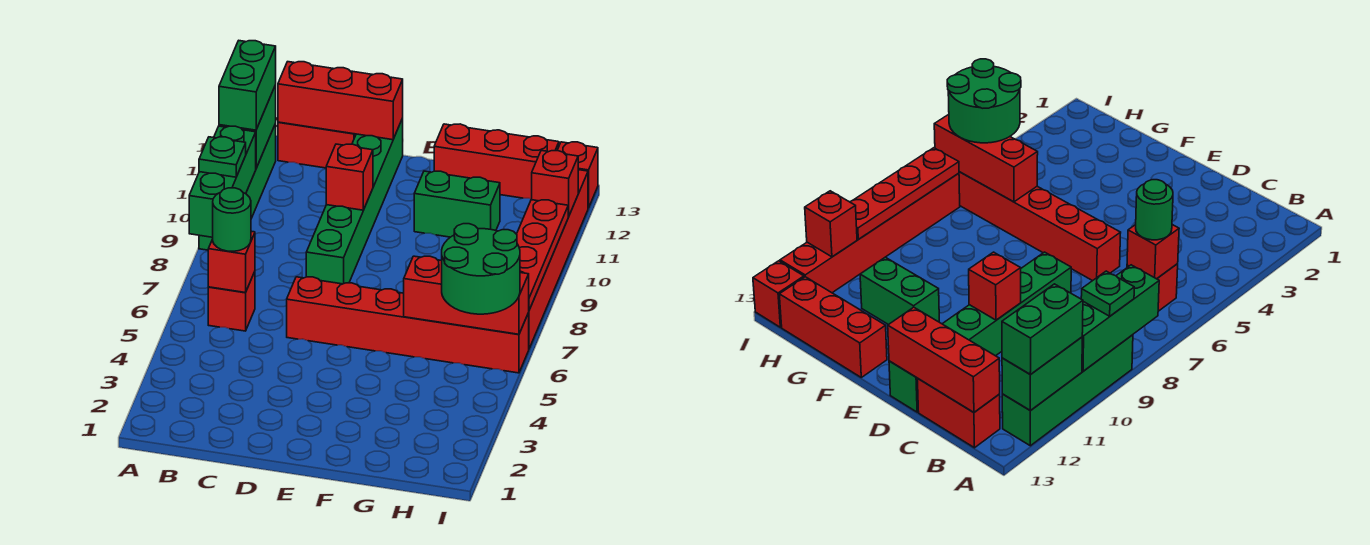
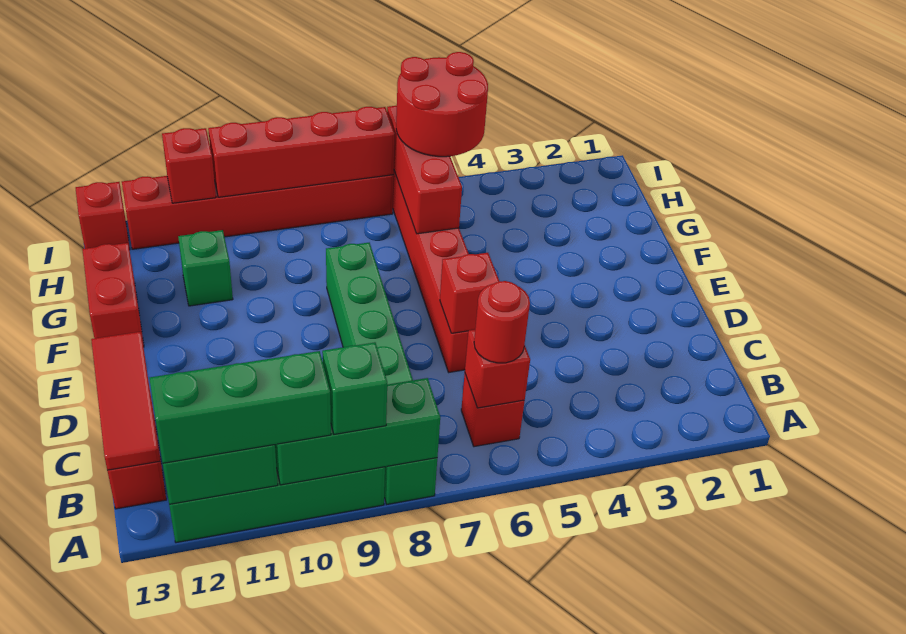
green plate A9 level 3 -> green brick A9 level 3
green brick A11:A12 level 3 -> green brick A10:A12 level 3
green round brick B6 level 3 -> red round brick B6 level 3
red brick B13:D13 level 2 -> red tile B13:D13 level 2
green brick D8:D13 level 1 -> green brick A8:F8 level 1
red brick D10 level 2 -> red brick D6 level 2
green brick F11:G11 level 1 -> green brick G11 level 1
red brick F13:H13 level 1 -> red brick F13:G13 level 1
green round brick H5:I6 level 3 -> red round brick H5:I6 level 3
red plate I7:I10 level 2 -> red brick I7:I10 level 2

